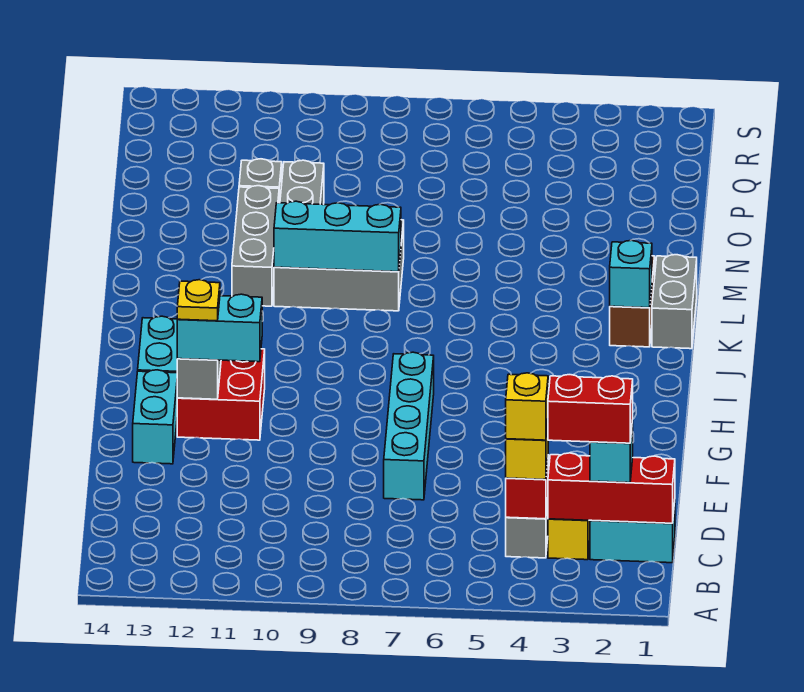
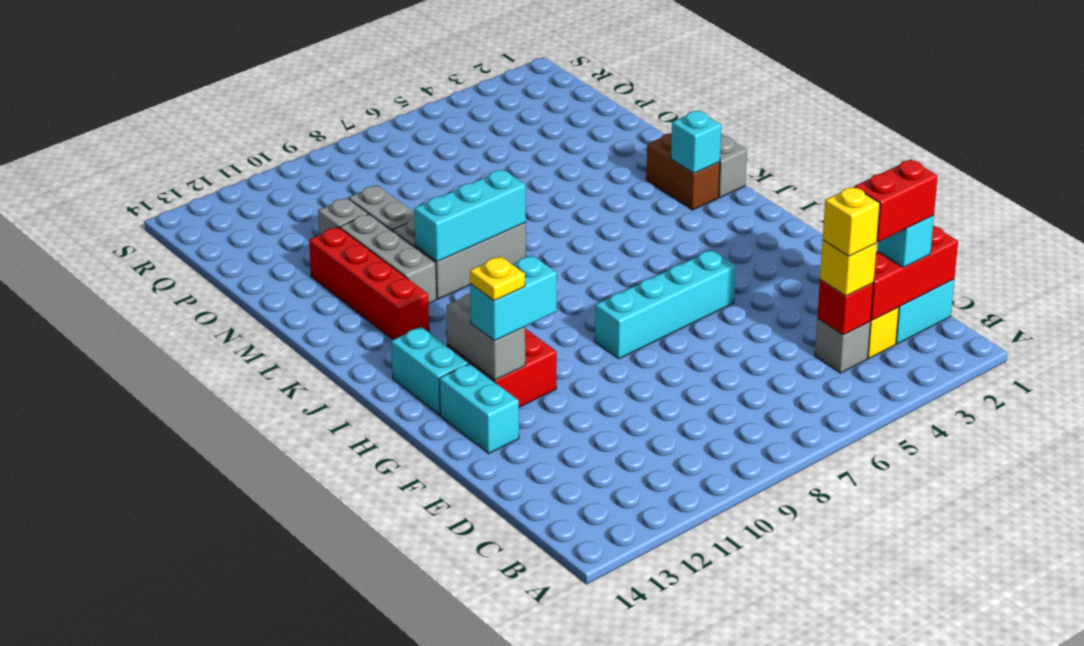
cyan brick E7:H7 level 1 -> cyan brick G5:G8 level 1
none -> red brick K12:N12 level 1

